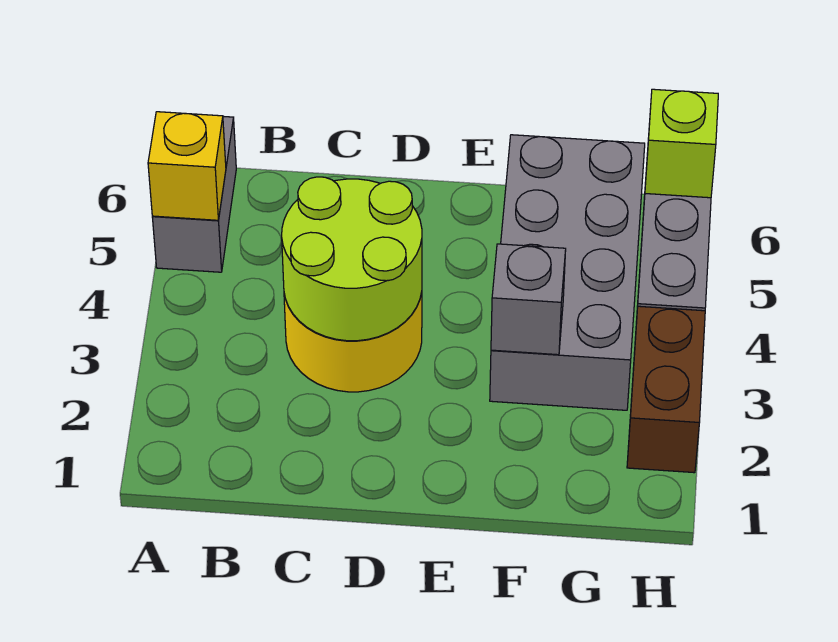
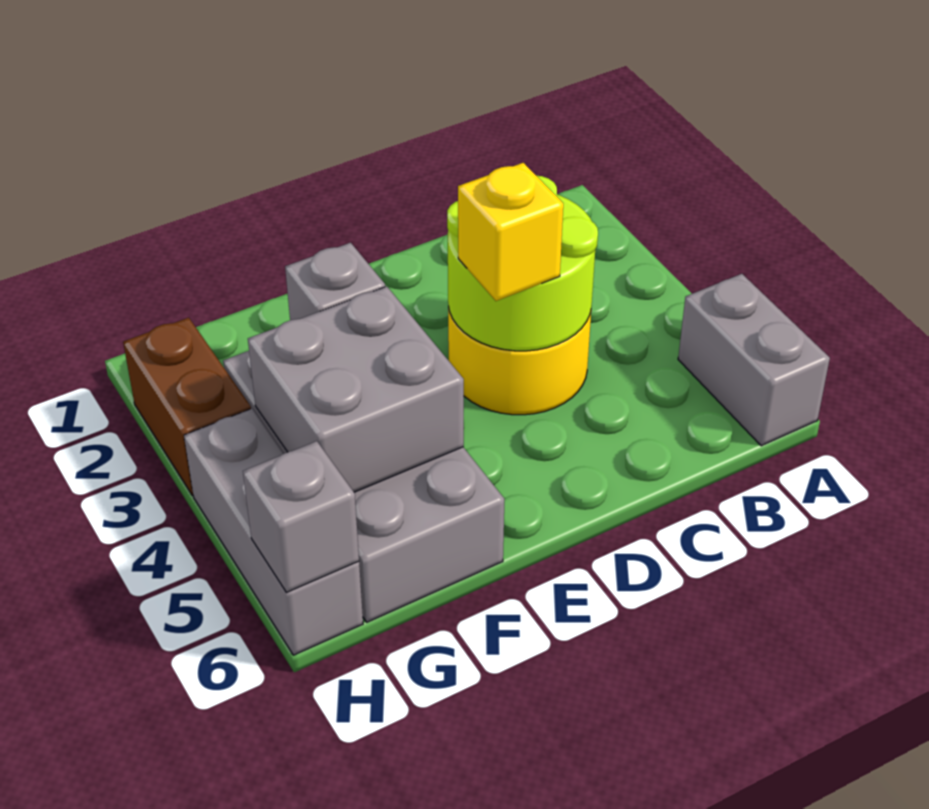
yellow brick A5 level 2 -> yellow brick D4 level 3
none -> grey brick F4:G5 level 2
lime brick H6 level 2 -> grey brick H6 level 2

